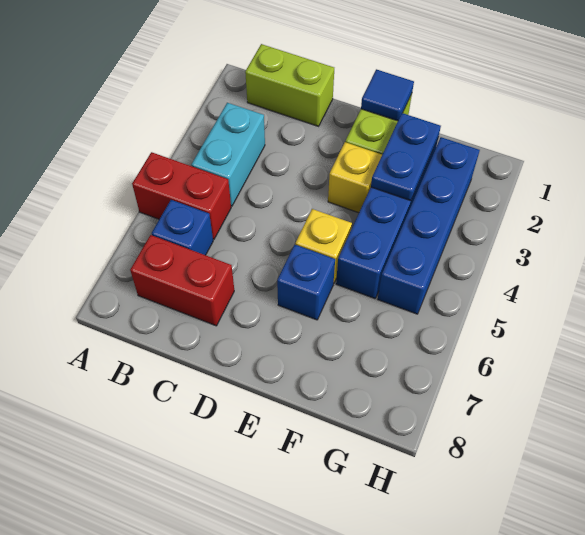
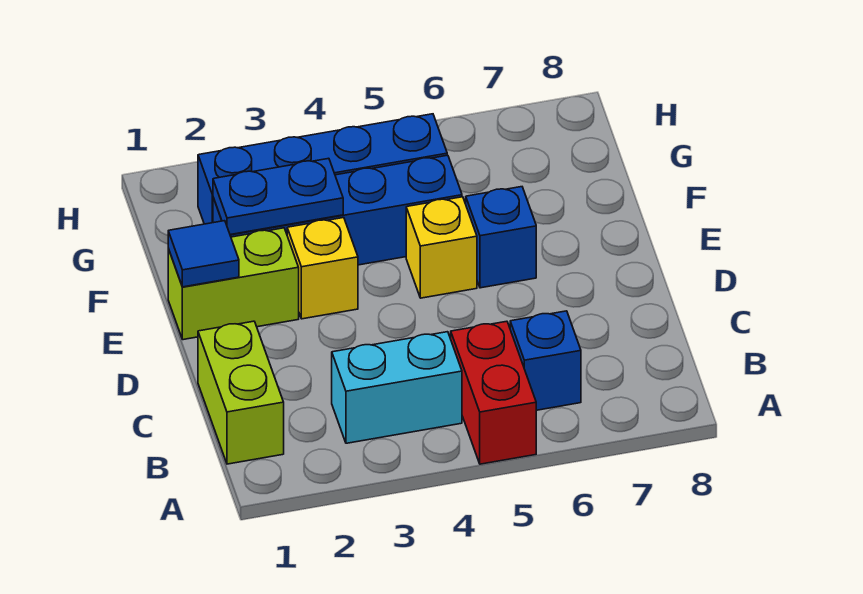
red brick B7:C7 level 1 -> none

